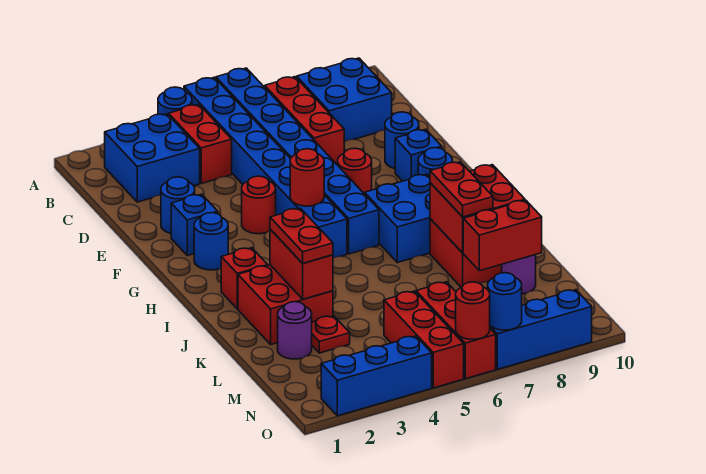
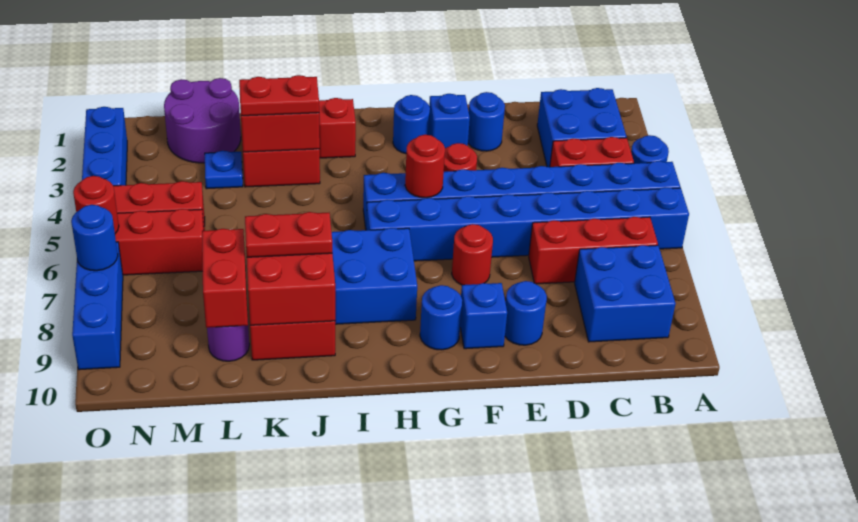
purple round brick L2 level 1 -> purple round brick L1:M2 level 1
red plate L3 level 1 -> blue plate L3 level 1

